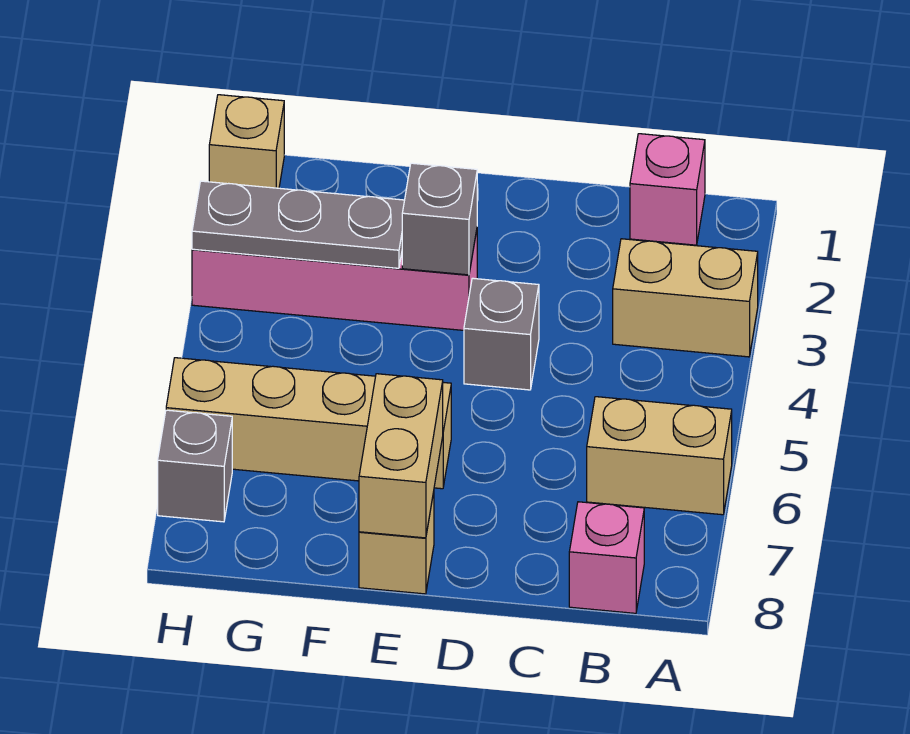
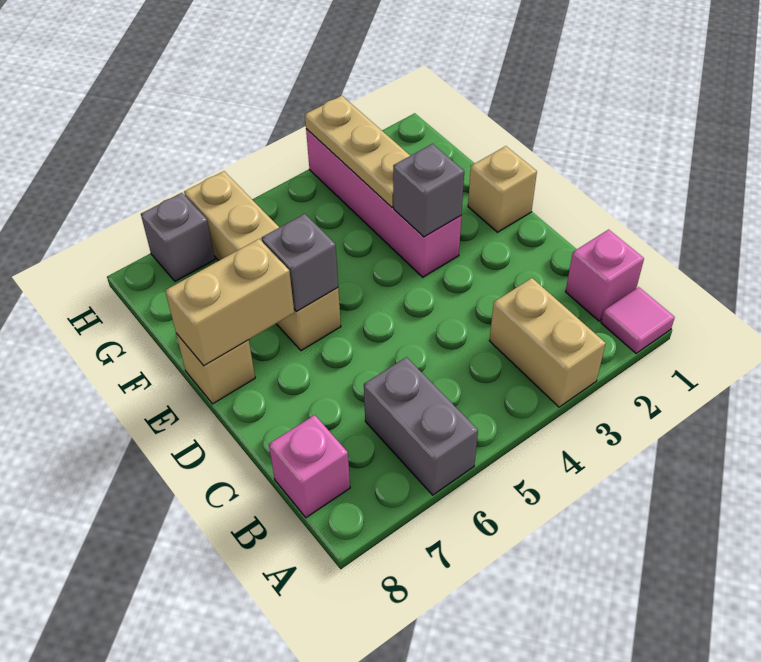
none -> pink tile A1 level 1
tan brick A6:B6 level 1 -> grey brick A6:B6 level 1
grey brick D4 level 1 -> grey brick E6 level 2
grey plate F3:H3 level 2 -> tan plate F3:H3 level 2
tan brick H1 level 1 -> tan brick E1 level 1

